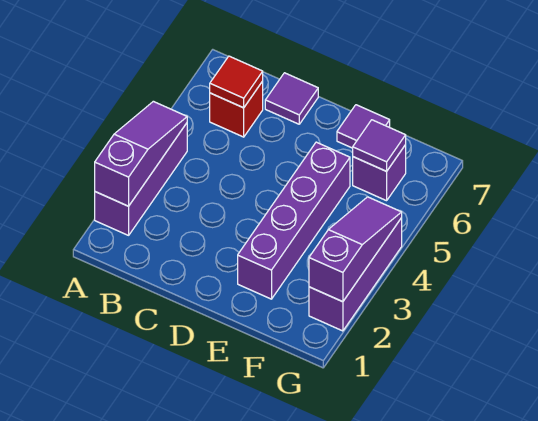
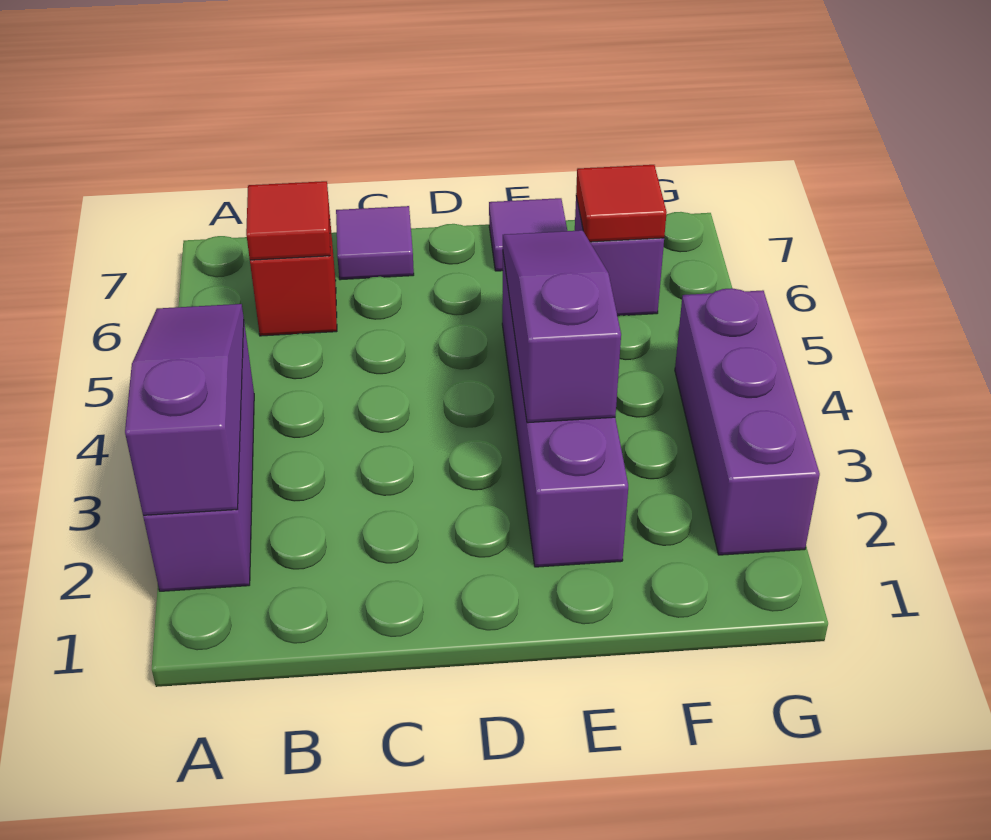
purple tile F6 level 2 -> red tile F6 level 2
purple slope G2:G4 level 2 top 2 -> purple slope E3:E5 level 2 top 3

